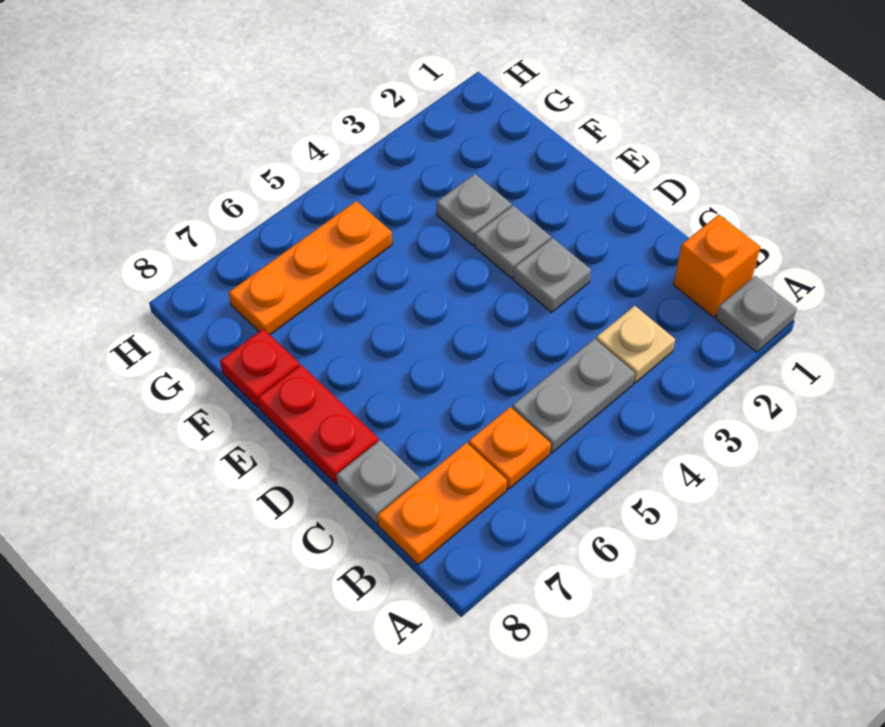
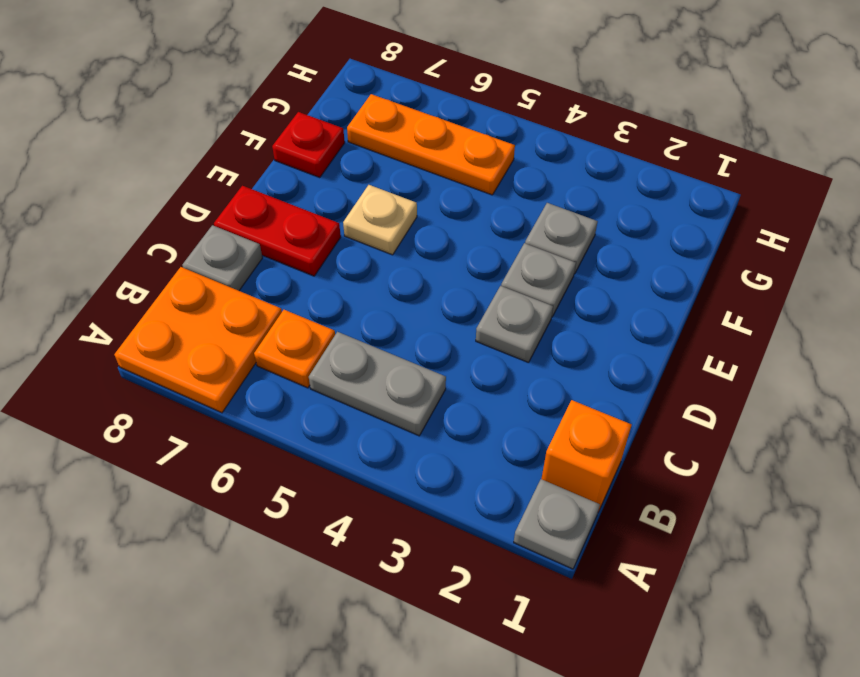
tan plate B3 level 1 -> tan plate E6 level 1
orange plate B7:B8 level 1 -> orange plate A7:B8 level 1
red plate D8:E8 level 1 -> red plate D7:D8 level 1

